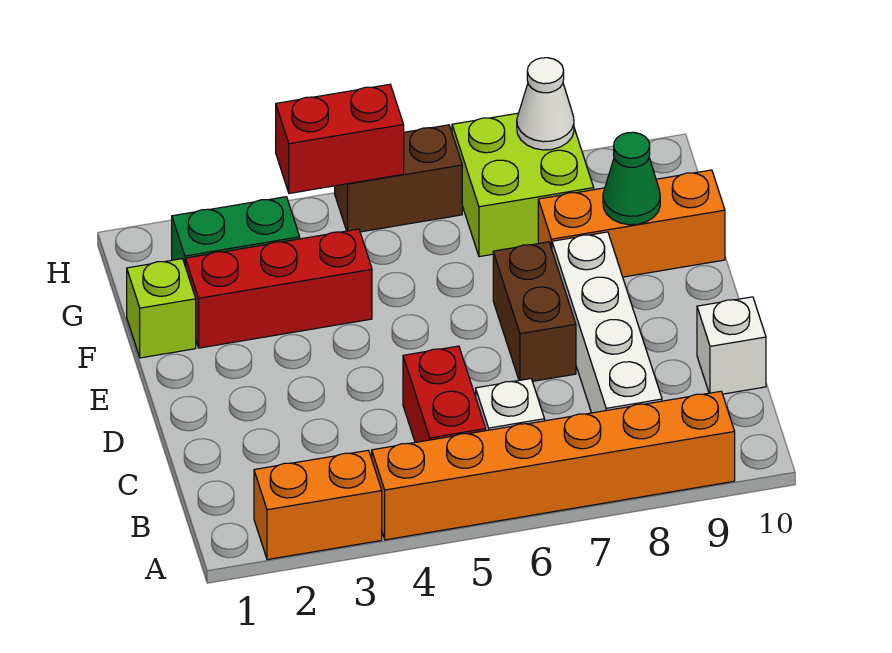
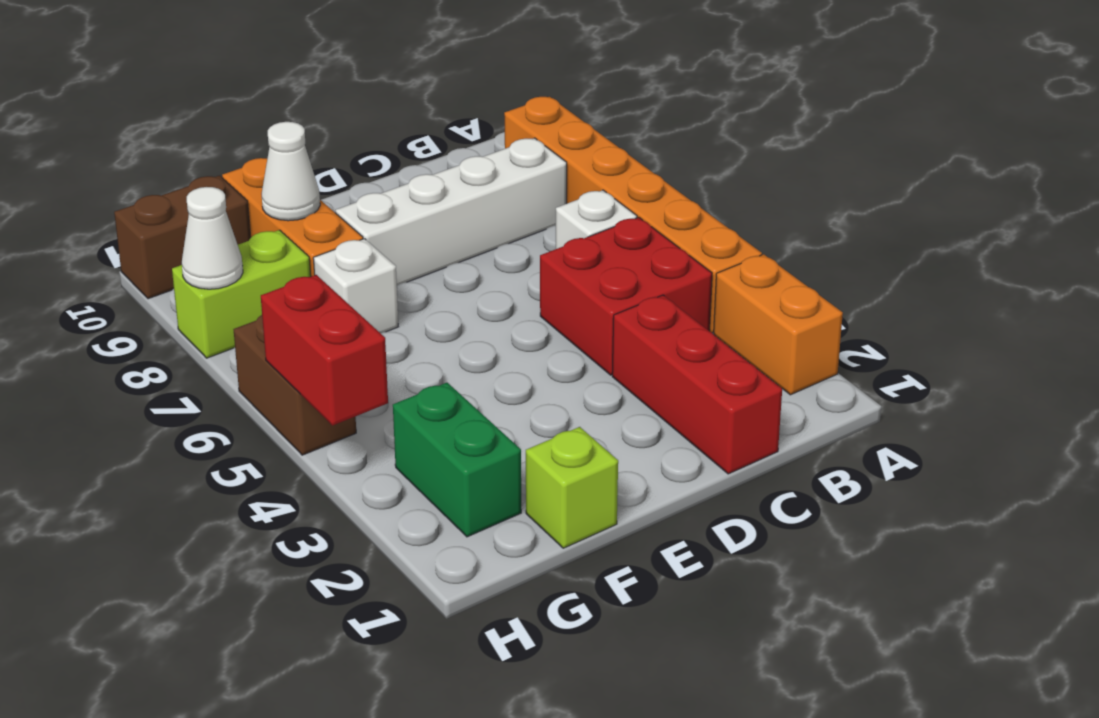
red brick B5:C5 level 1 -> red brick B4:C5 level 1
white brick C10 level 1 -> white brick F7 level 1
brown brick D7:E7 level 1 -> brown brick G10:H10 level 1
red brick F2:F4 level 1 -> red brick C1:C3 level 1
green cone F9 level 2 -> white cone F9 level 2
lime brick G7:H8 level 1 -> lime brick G8:H8 level 1

